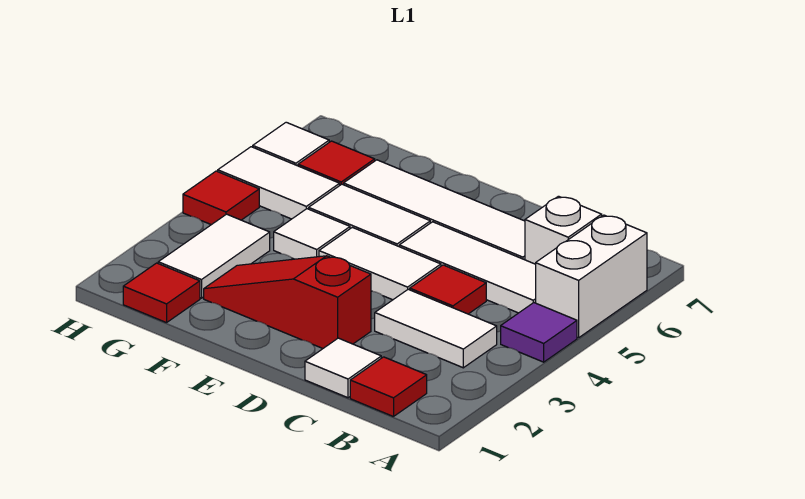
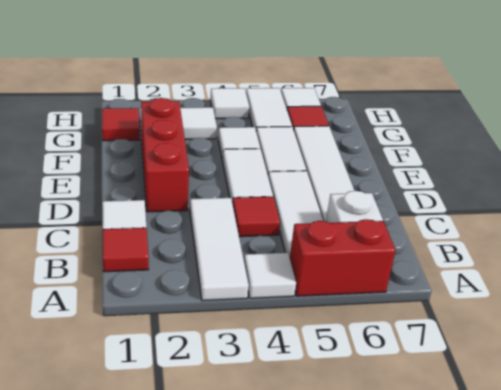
purple tile A4 level 1 -> white tile A4 level 1
white brick A5:A6 level 1 -> red brick A5:A6 level 1
white tile B3:C3 level 1 -> white tile A3:C3 level 1
red slope D2:F2 level 1 top D -> red brick D2:F2 level 1
red tile H4 level 1 -> white tile H4 level 1

